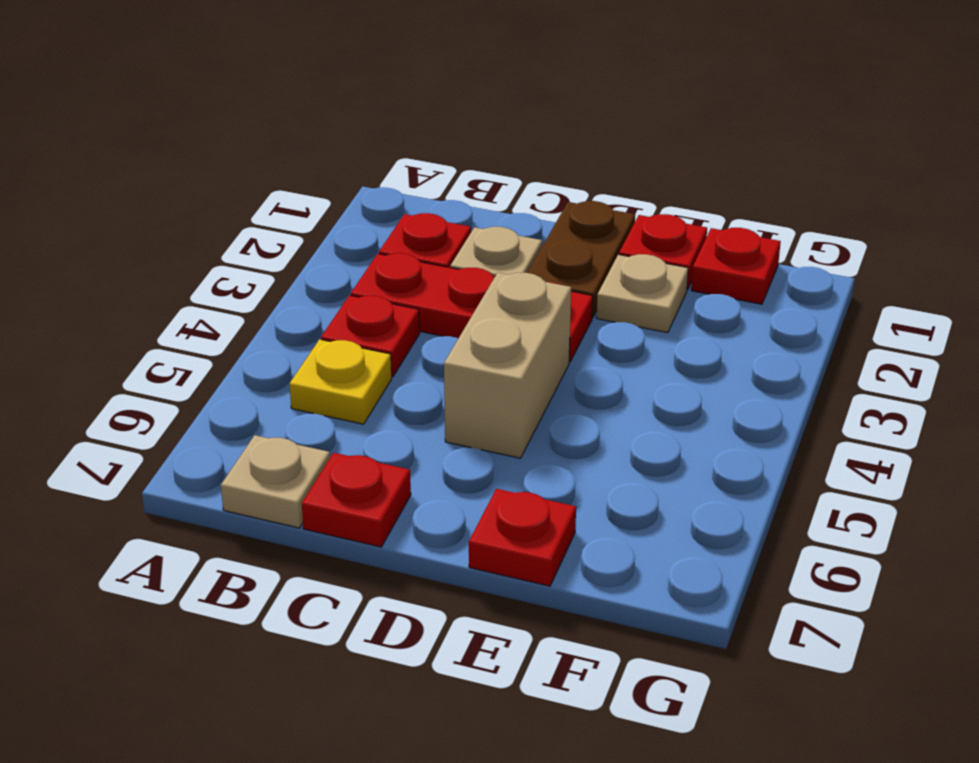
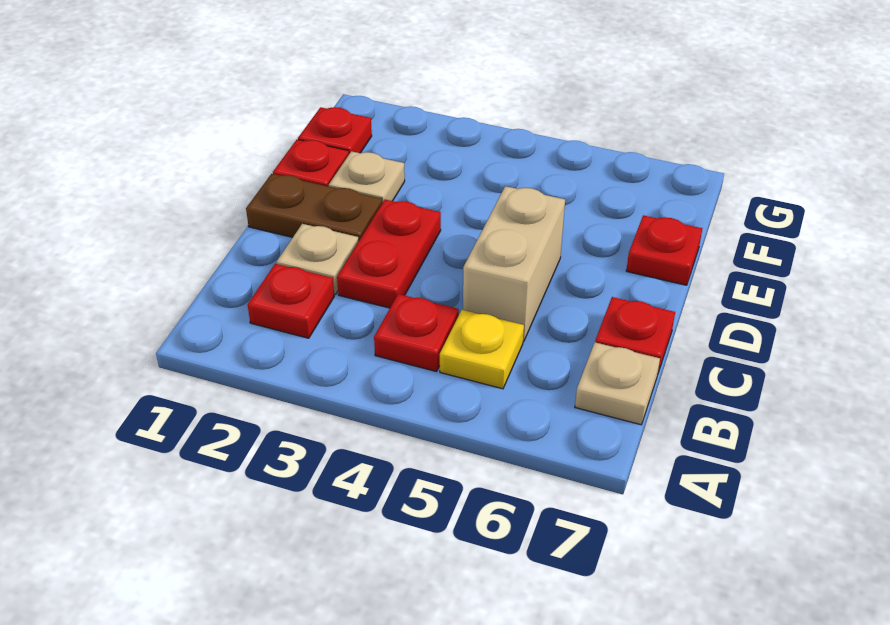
red plate B3:D3 level 1 -> red plate C3:D3 level 1
tan brick D4:D5 level 1 -> tan brick C5:D5 level 1

